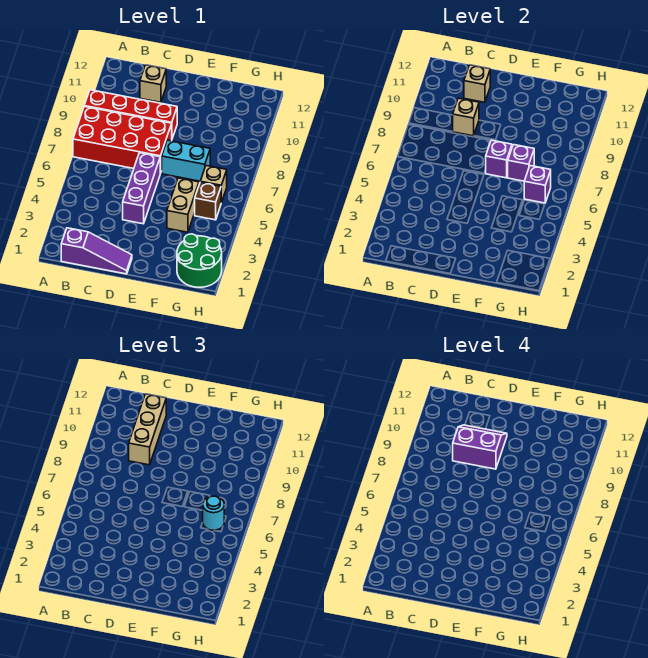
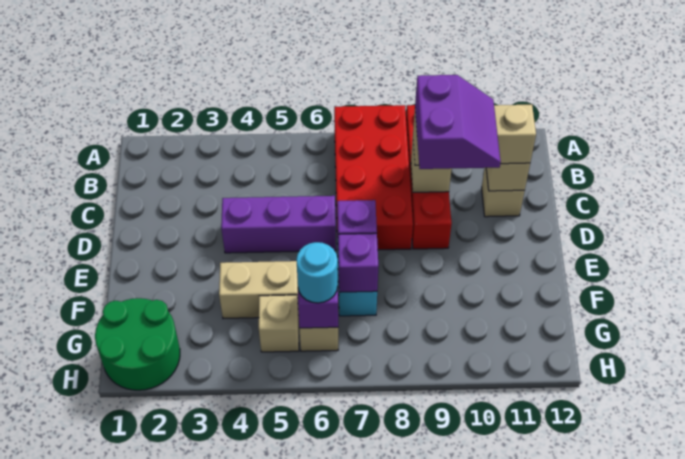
purple slope B1:D1 level 1 top B -> none
brown brick G5 level 1 -> tan brick G5 level 1

